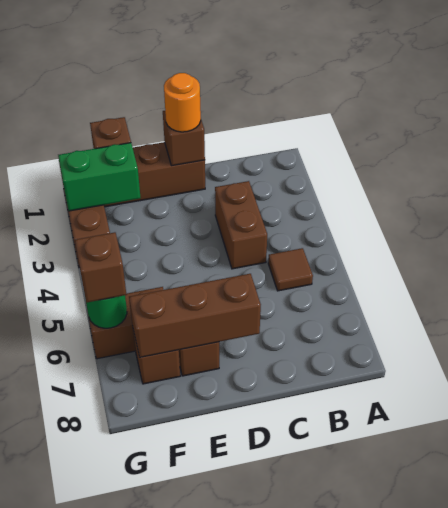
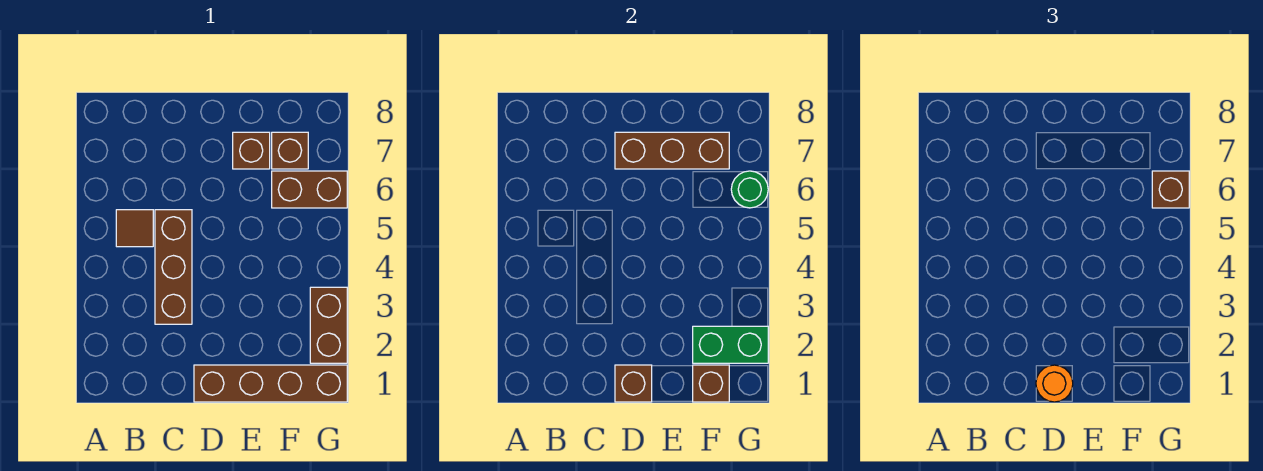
brown brick C3:C4 level 1 -> brown brick C3:C5 level 1

